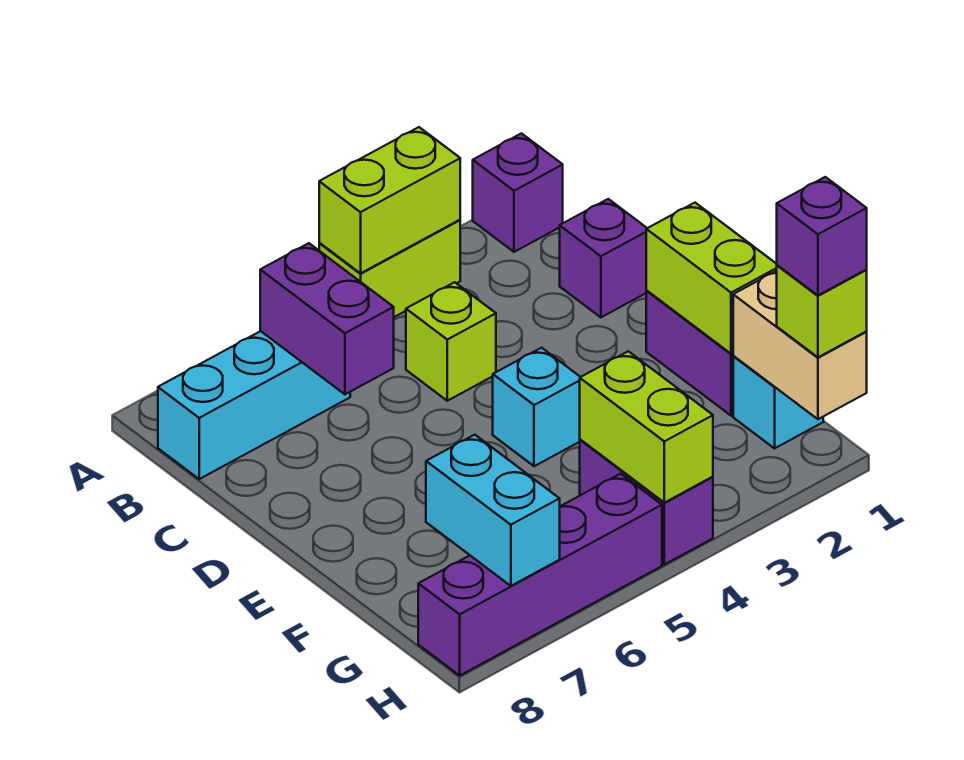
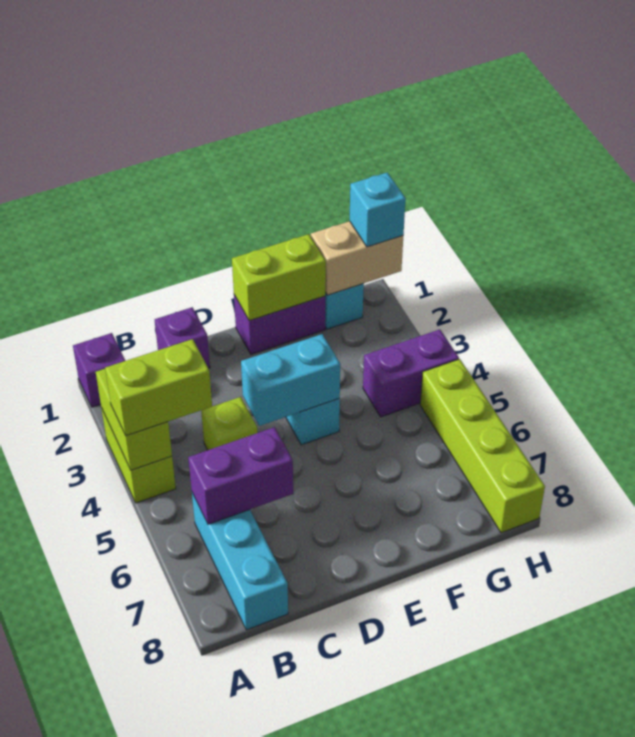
lime brick G4:H4 level 2 -> lime brick A4:B4 level 3
cyan brick G7:H7 level 2 -> cyan brick D4:E4 level 2
lime brick H1 level 3 -> cyan brick H1 level 3
purple brick H1 level 4 -> none
purple brick H5:H8 level 1 -> lime brick H5:H8 level 1

